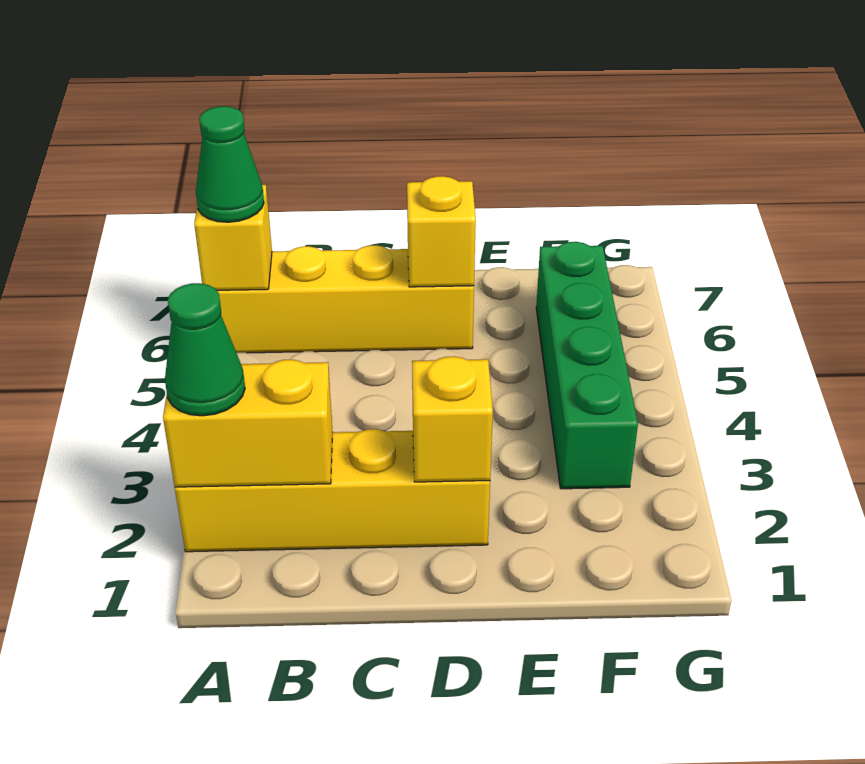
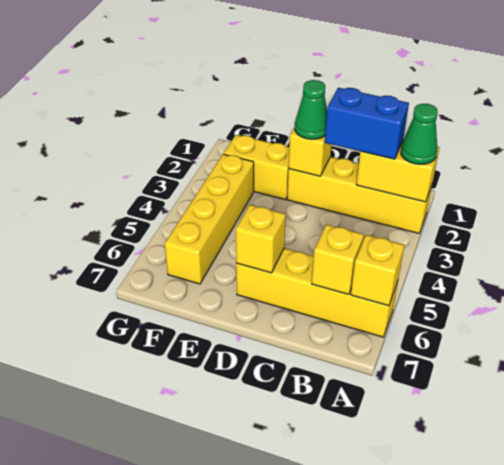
green cone A6 level 3 -> green cone D2 level 3
none -> blue brick B2:C2 level 3
none -> yellow brick B6 level 2
none -> yellow brick E2:F2 level 1
green brick F3:F6 level 1 -> yellow brick F3:F6 level 1

